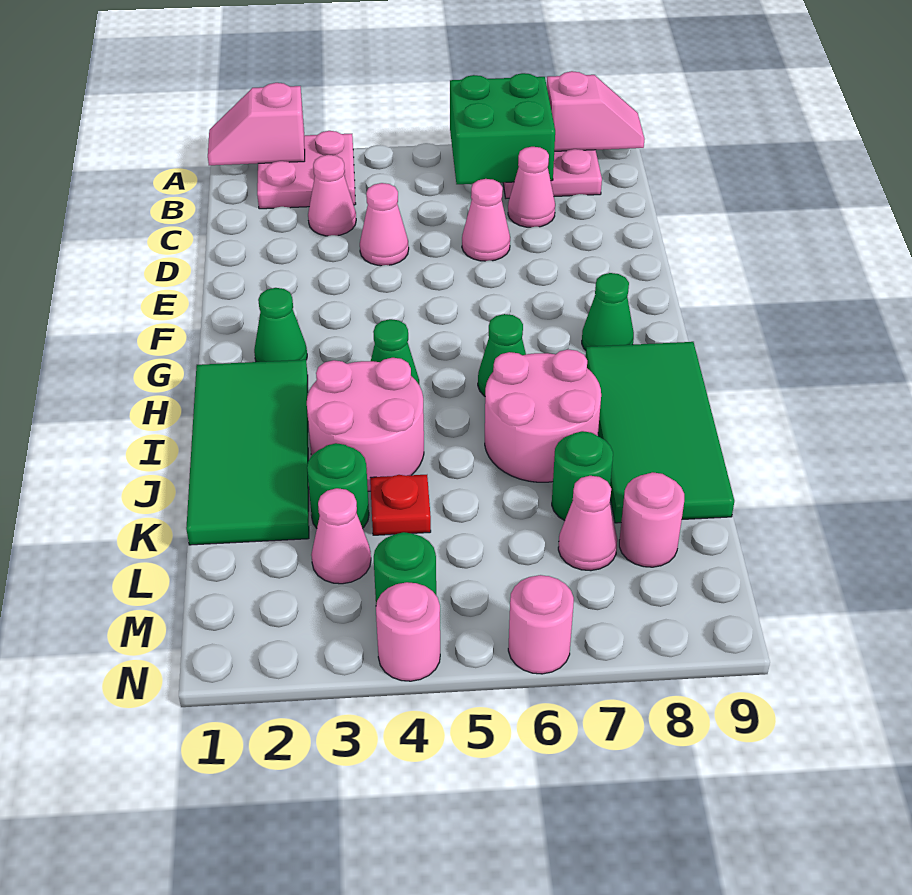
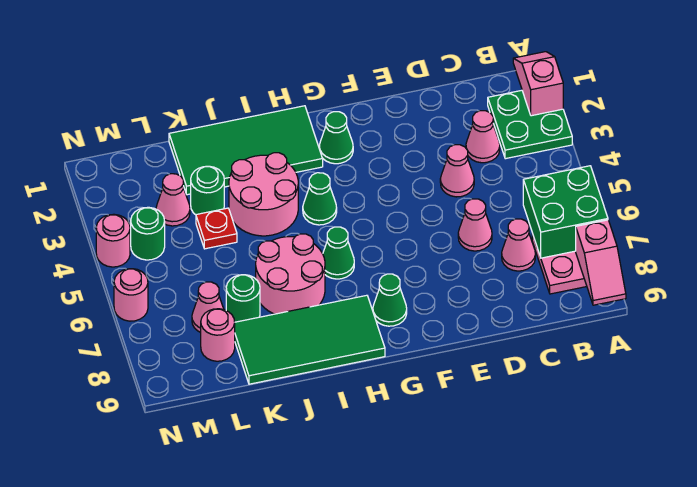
pink plate A2:B3 level 1 -> green plate A2:B3 level 1

